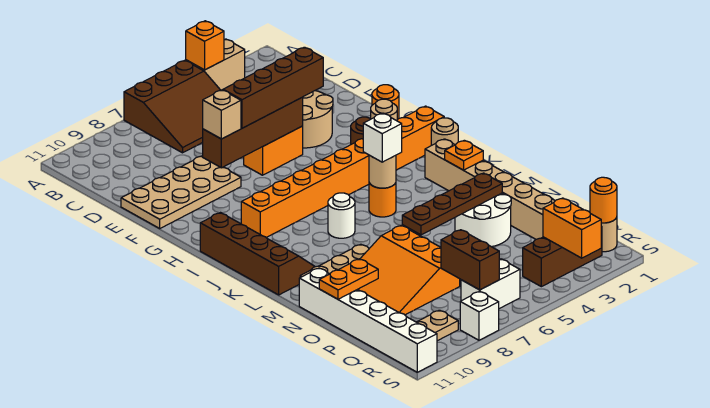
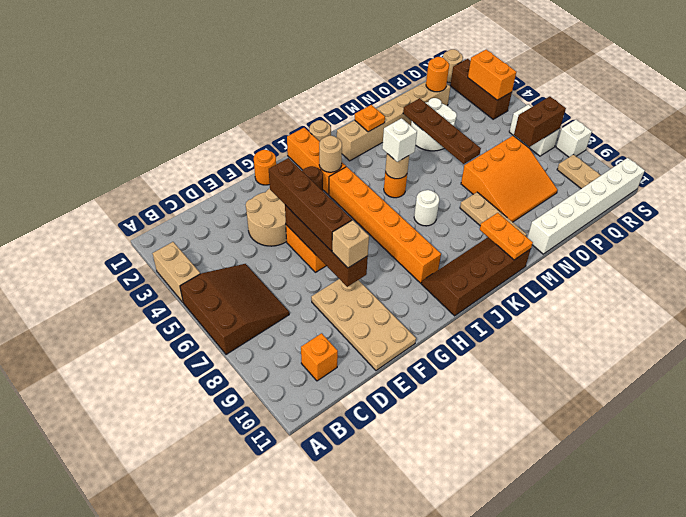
orange brick A4 level 2 -> orange brick C10 level 1
orange plate O10:O11 level 2 -> orange plate L10:L11 level 2
orange round brick R1 level 2 -> orange round brick P2 level 2
orange brick R3:S3 level 2 -> orange brick R3:R4 level 2

